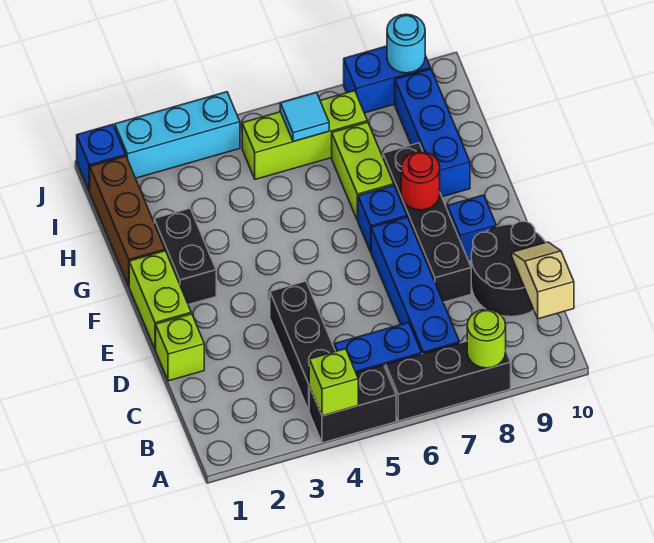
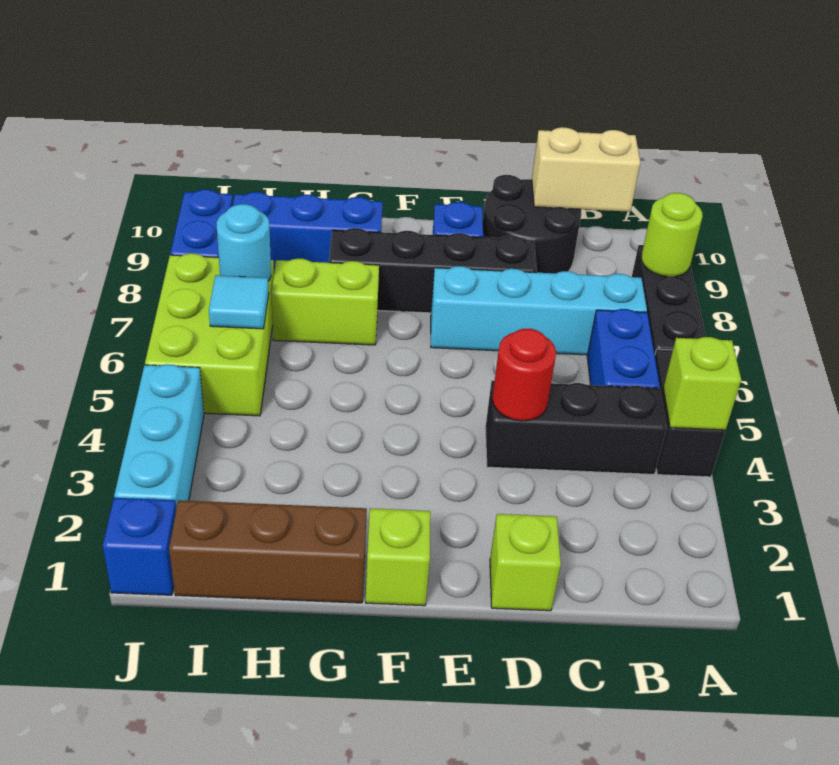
blue brick B7:E7 level 1 -> cyan brick B7:E7 level 1
tan slope B10:C10 level 2 top B -> tan brick B10:C10 level 2
lime brick E1:F1 level 1 -> lime brick F1 level 1
black brick F2:G2 level 1 -> none
blue brick F7 level 1 -> none
red round brick F8 level 2 -> red round brick D4 level 2
lime brick I5:I7 level 1 -> lime brick I5:J7 level 1
cyan round brick J9 level 2 -> cyan round brick I7 level 2

